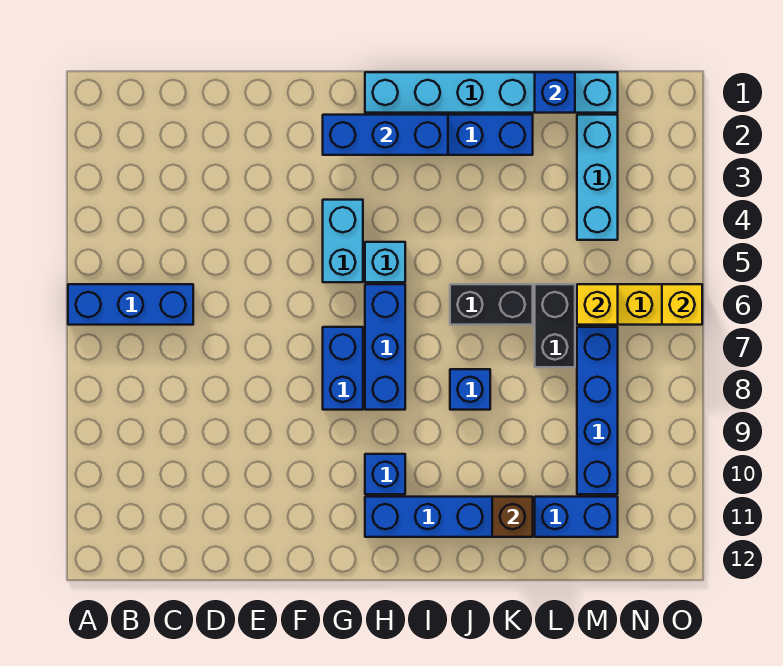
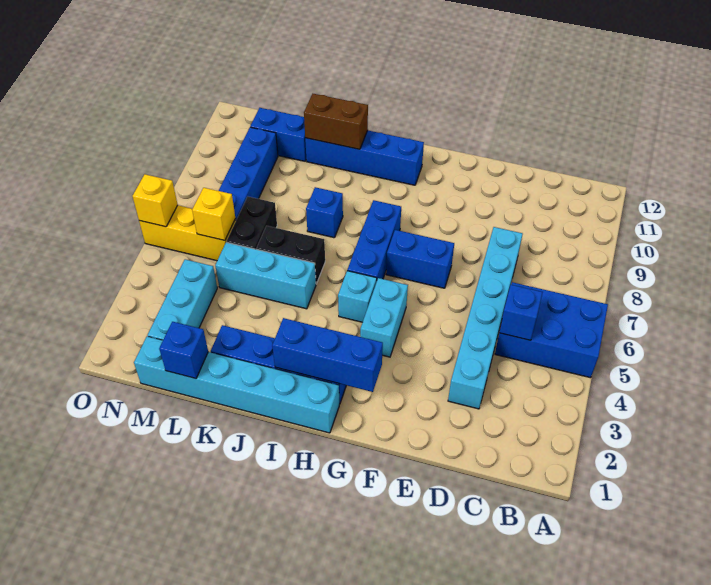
blue brick A6:C6 level 1 -> blue brick A5:C6 level 1
none -> cyan brick D3:D8 level 1
blue brick G7:G8 level 1 -> blue brick F7:G7 level 1
blue brick H10 level 1 -> blue brick C5 level 2
none -> cyan brick J5:L5 level 1
brown brick K11 level 2 -> brown brick J11:K11 level 2

